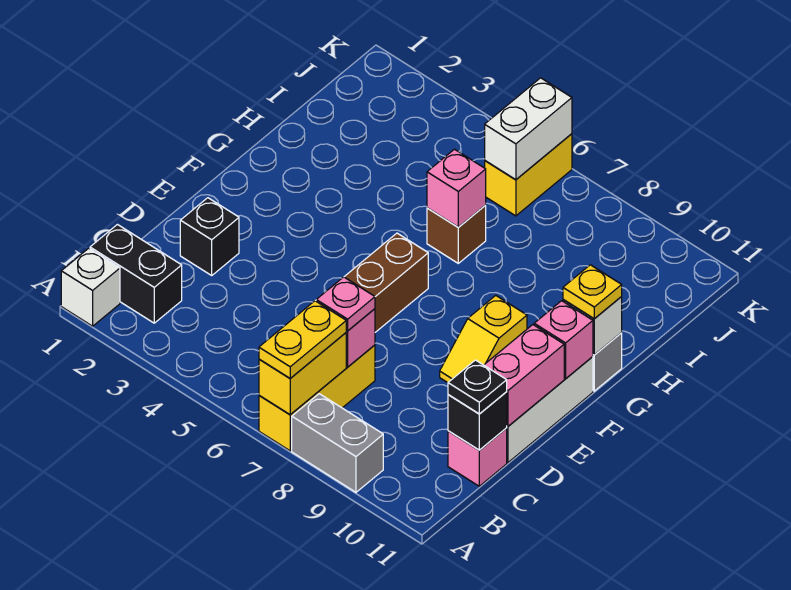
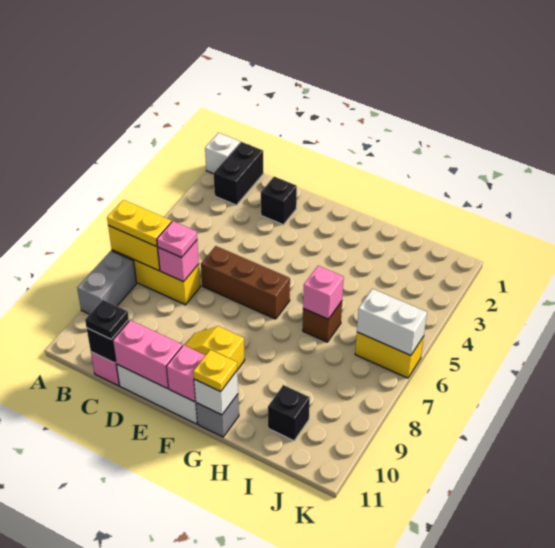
none -> black brick I10 level 1

